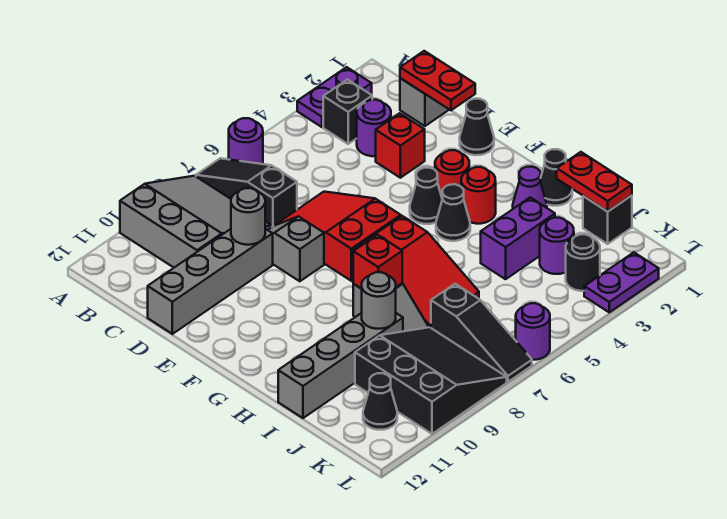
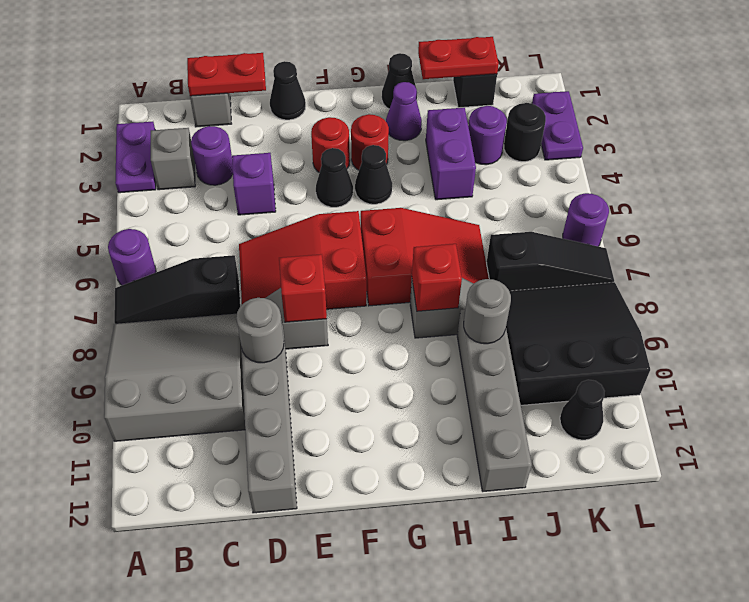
black brick B3 level 1 -> grey brick B3 level 1
red brick D3 level 1 -> red brick E8 level 2
none -> purple brick D4 level 1

